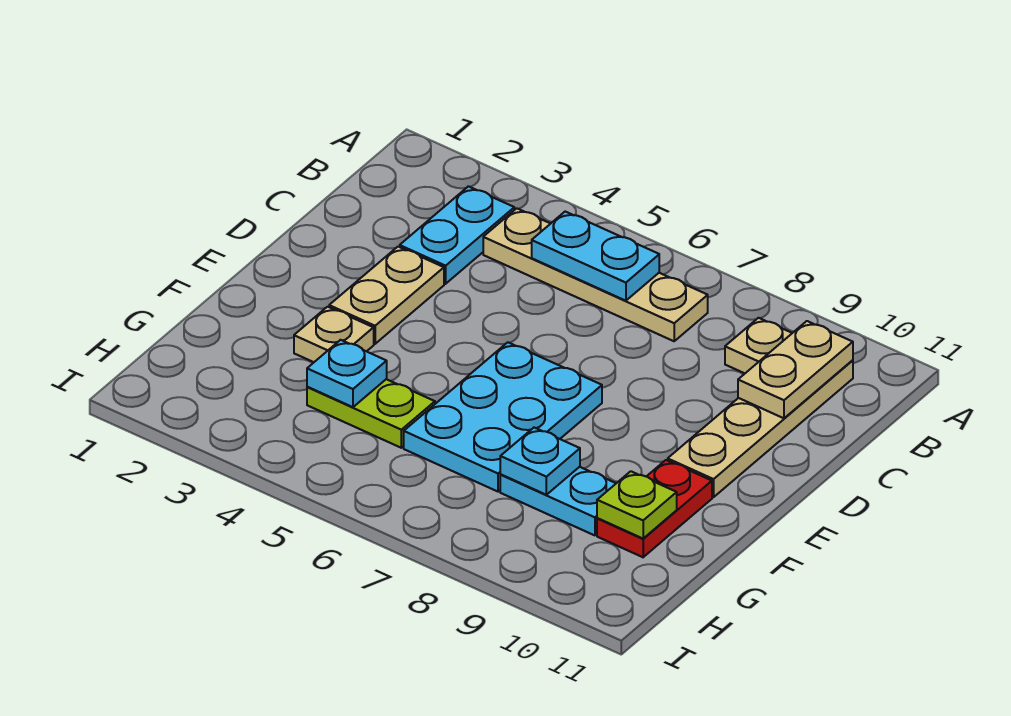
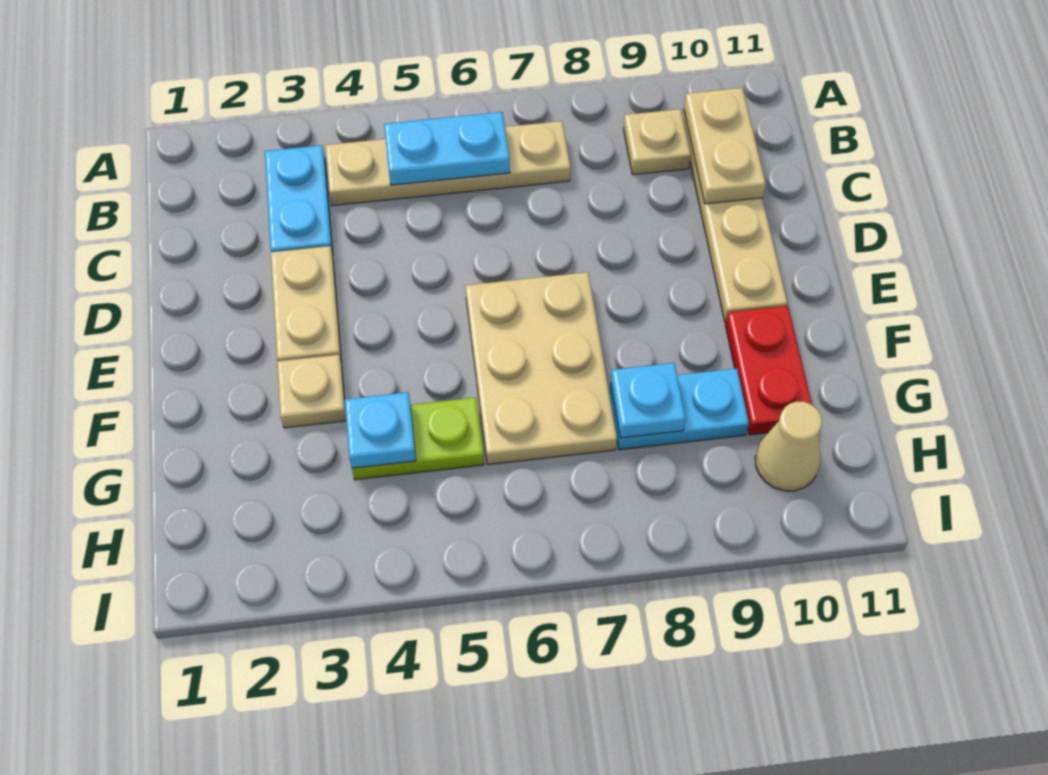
cyan plate E6:G7 level 1 -> tan plate E6:G7 level 1
lime plate G10 level 2 -> none
none -> tan cone H10 level 1

